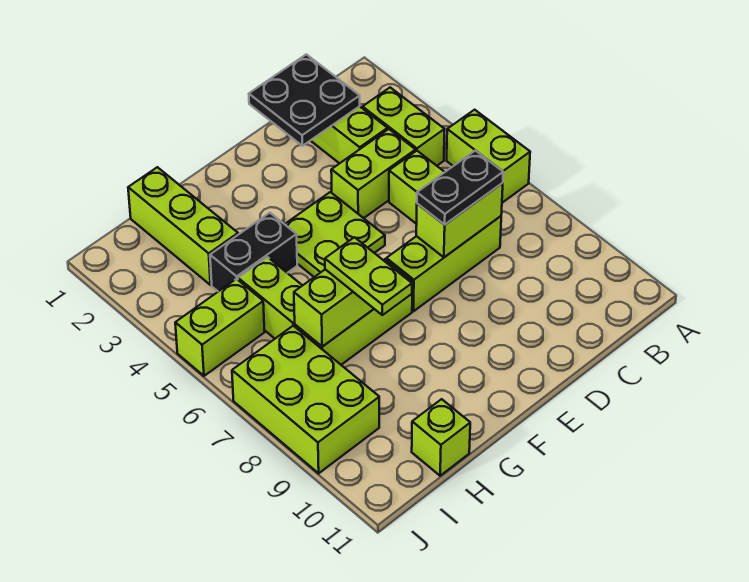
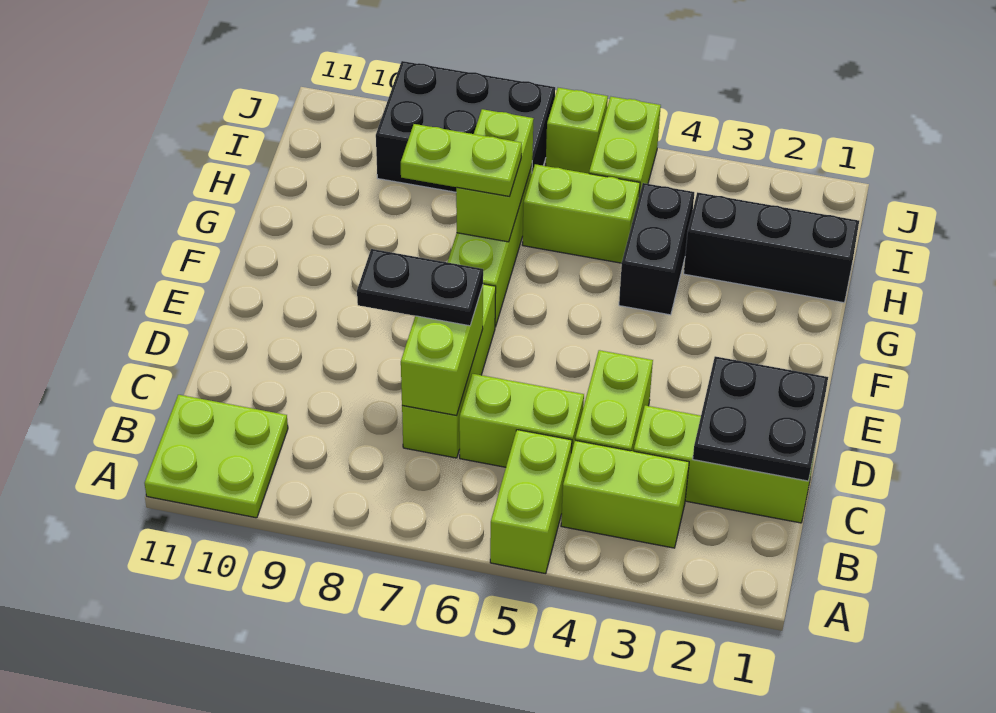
lime brick A5:A6 level 1 -> lime brick A5:B5 level 1
black plate C7:D7 level 3 -> black plate D7:D8 level 3
lime plate E4:F5 level 1 -> lime plate A10:B11 level 1
lime brick H1:H3 level 1 -> black brick H1:H3 level 1
lime brick H11 level 1 -> lime brick J6 level 1
lime brick I7:J9 level 1 -> black brick I7:J9 level 1

